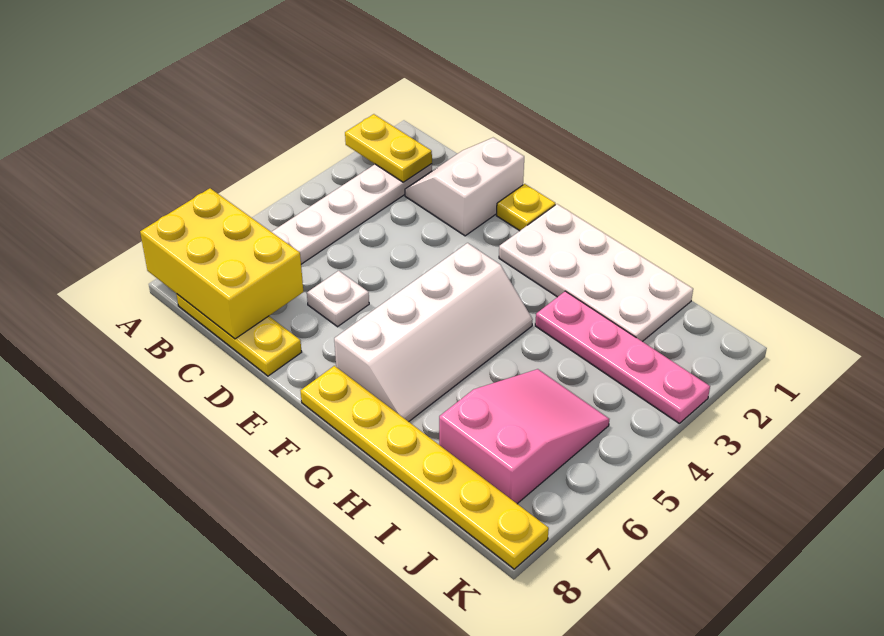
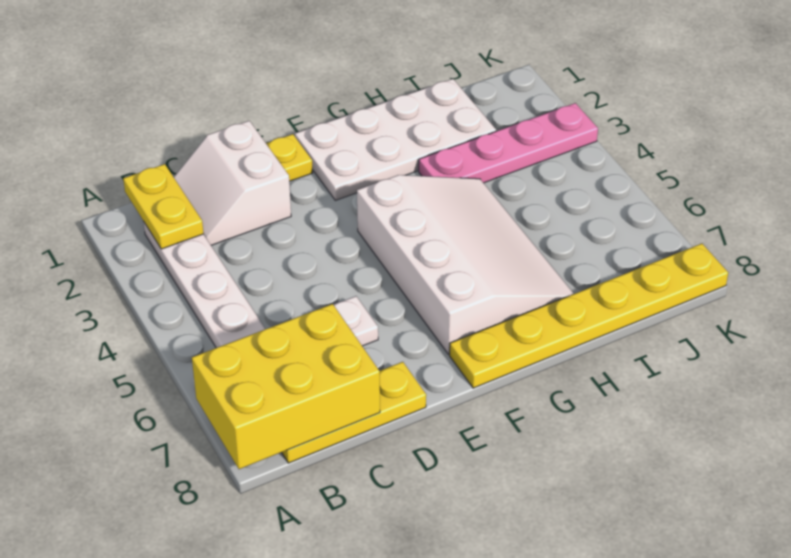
yellow plate A2:B2 level 2 -> yellow plate B1:B2 level 2
white slope F4:G7 level 1 top F -> white slope F4:H7 level 1 top F
pink slope I5:J7 level 1 top 7 -> none

